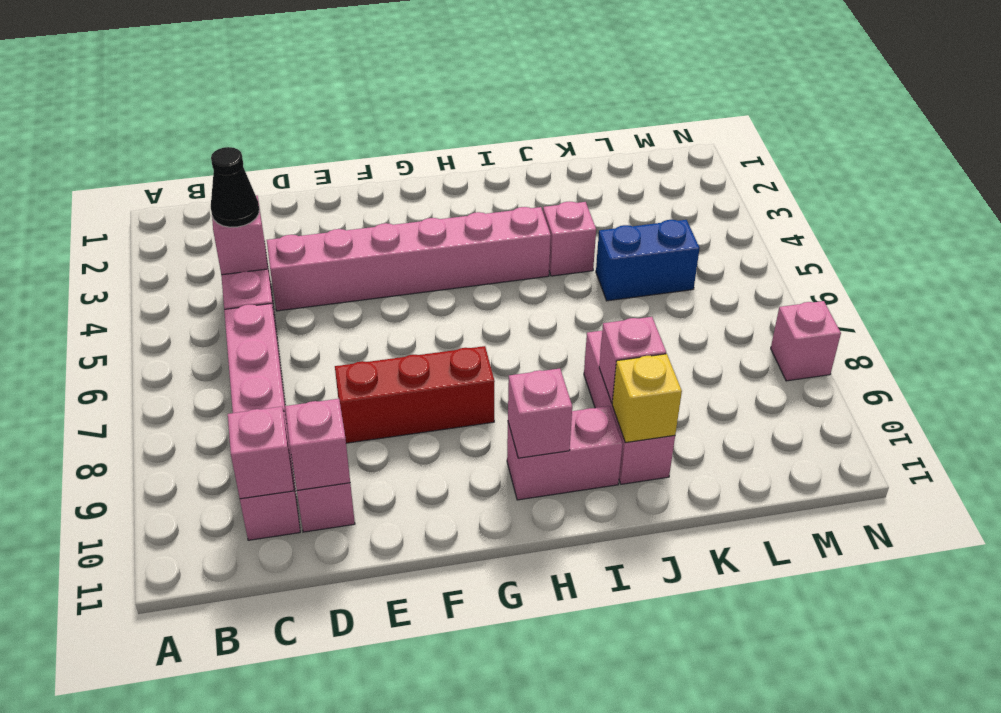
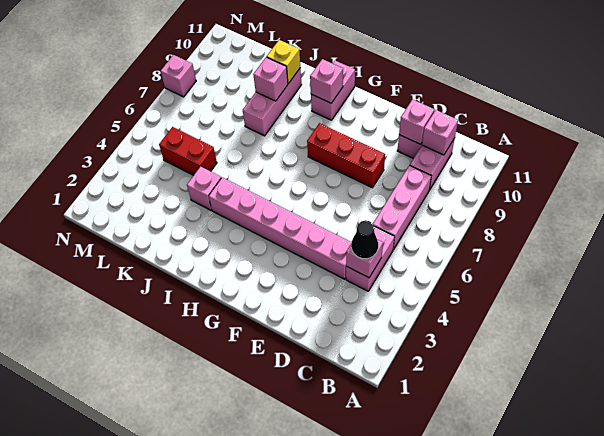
pink brick H10:I10 level 1 -> pink brick H10:H11 level 1
blue brick K5:L5 level 1 -> red brick K5:L5 level 1

